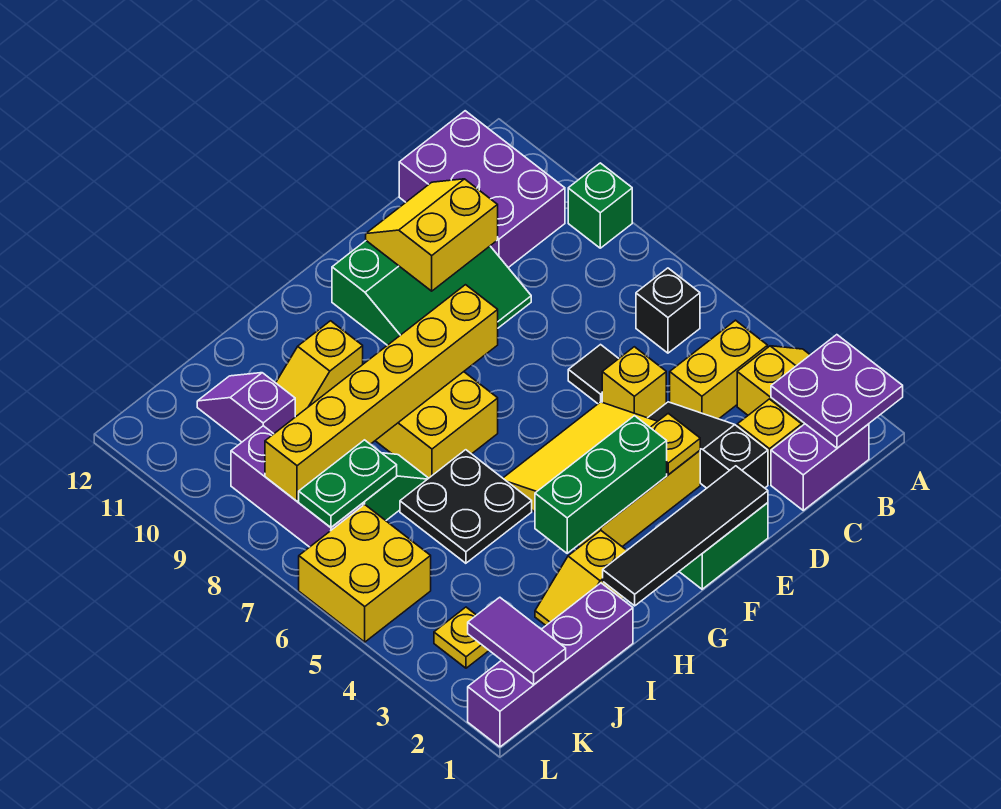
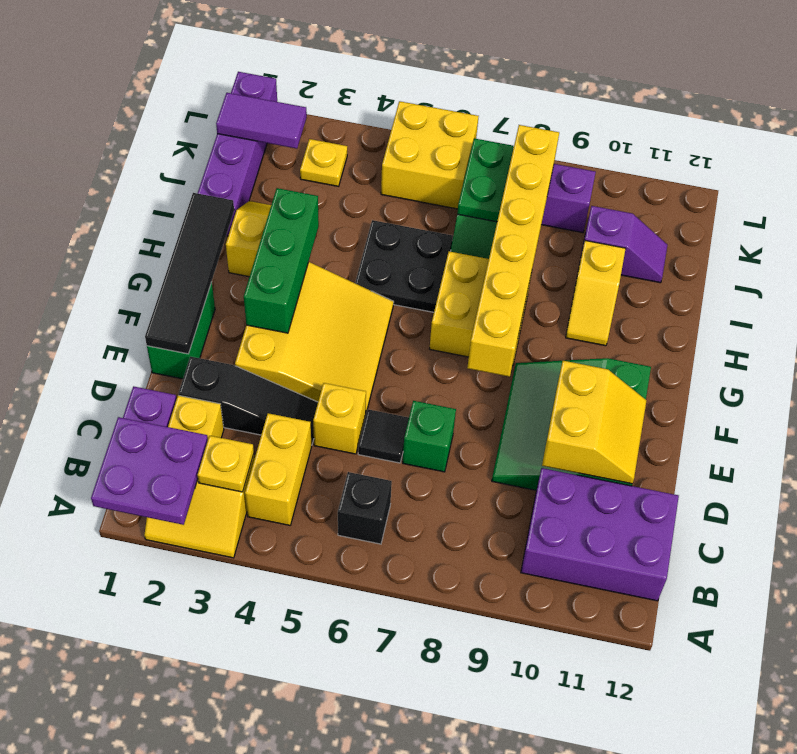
green brick A9 level 1 -> green brick D7 level 1
yellow plate E3 level 2 -> yellow plate B3 level 2
yellow slope H10:I10 level 1 top H -> yellow slope H10:I10 level 1 top I

